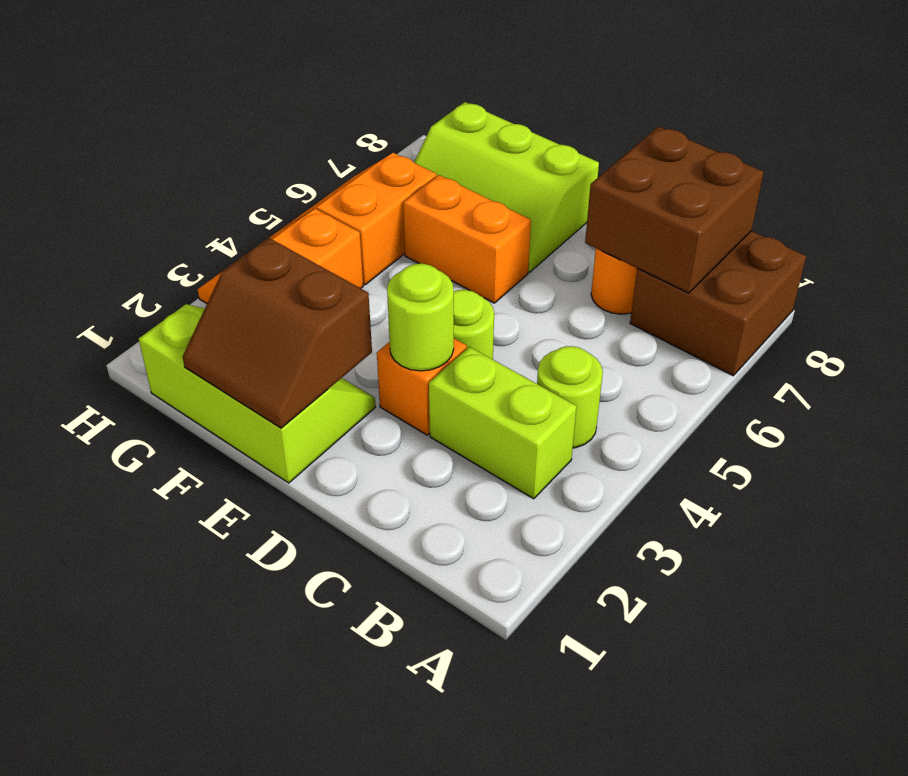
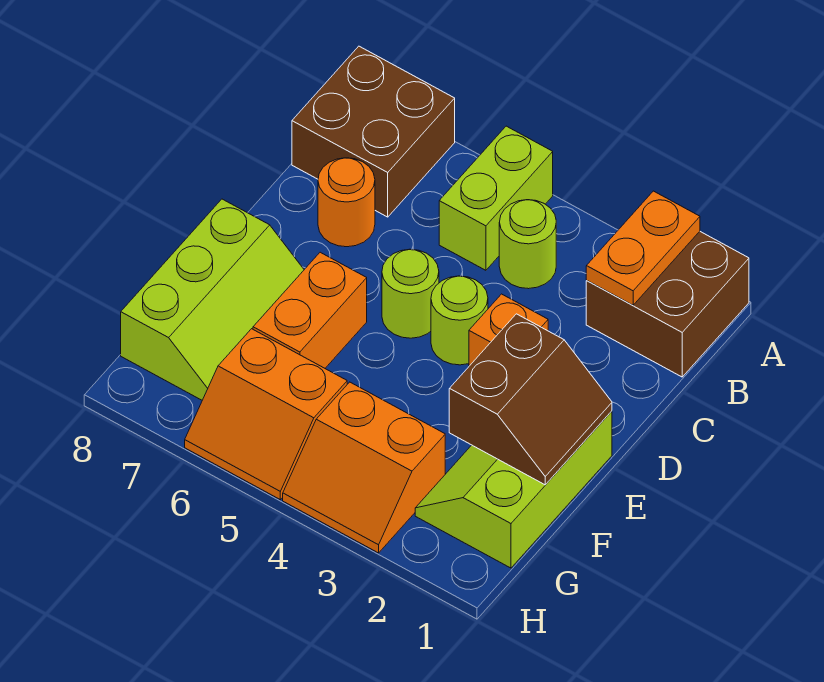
none -> orange plate A2:B2 level 2
lime brick B3:C3 level 1 -> lime brick A5:B5 level 1
brown brick B7:C8 level 2 -> brown brick A1:B2 level 1
lime round brick D3 level 2 -> lime round brick D5 level 1

